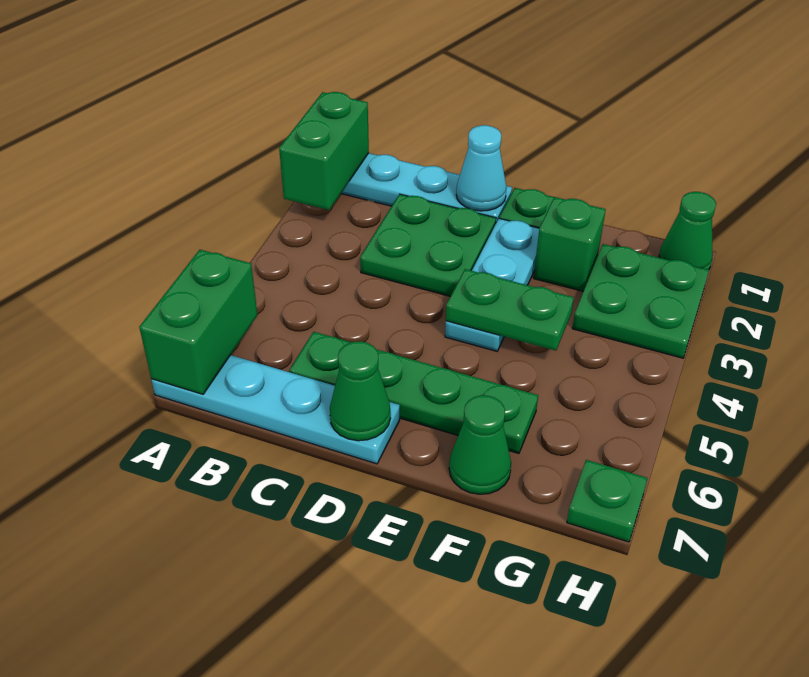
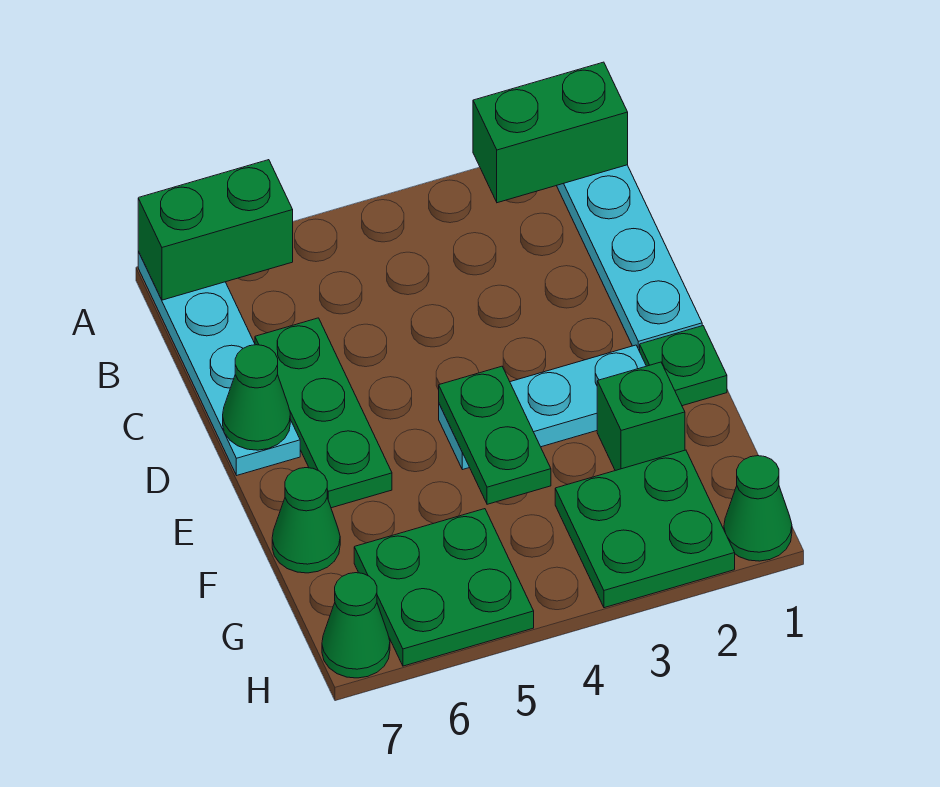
green plate C2:D3 level 1 -> green plate G5:H6 level 1
green plate C6:F6 level 1 -> green plate C6:E6 level 1
cyan cone D1 level 2 -> none
green plate H7 level 1 -> green cone H7 level 1

